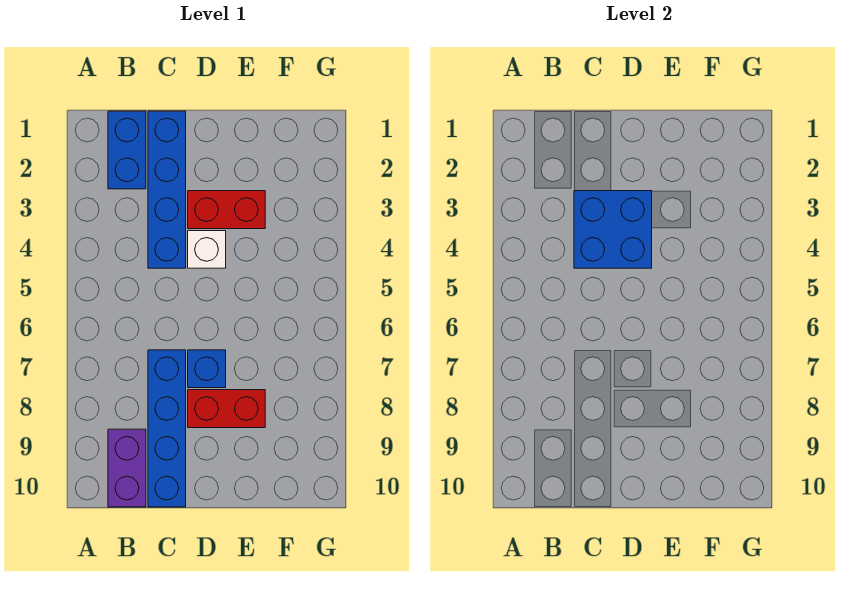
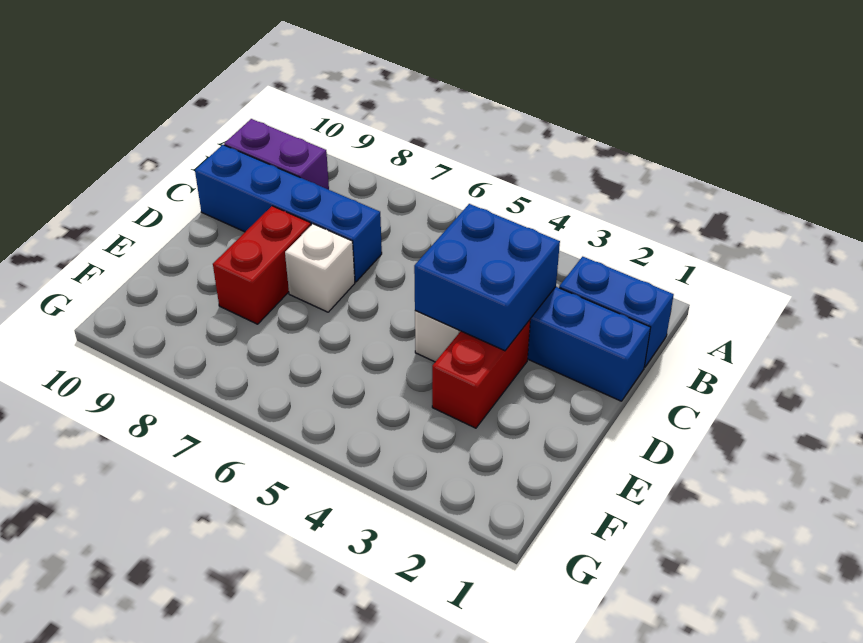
blue brick D7 level 1 -> white brick D7 level 1

